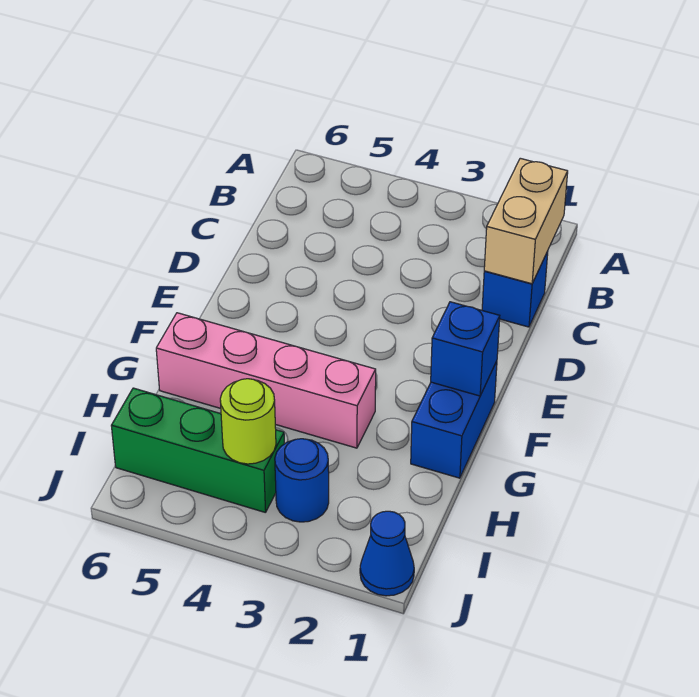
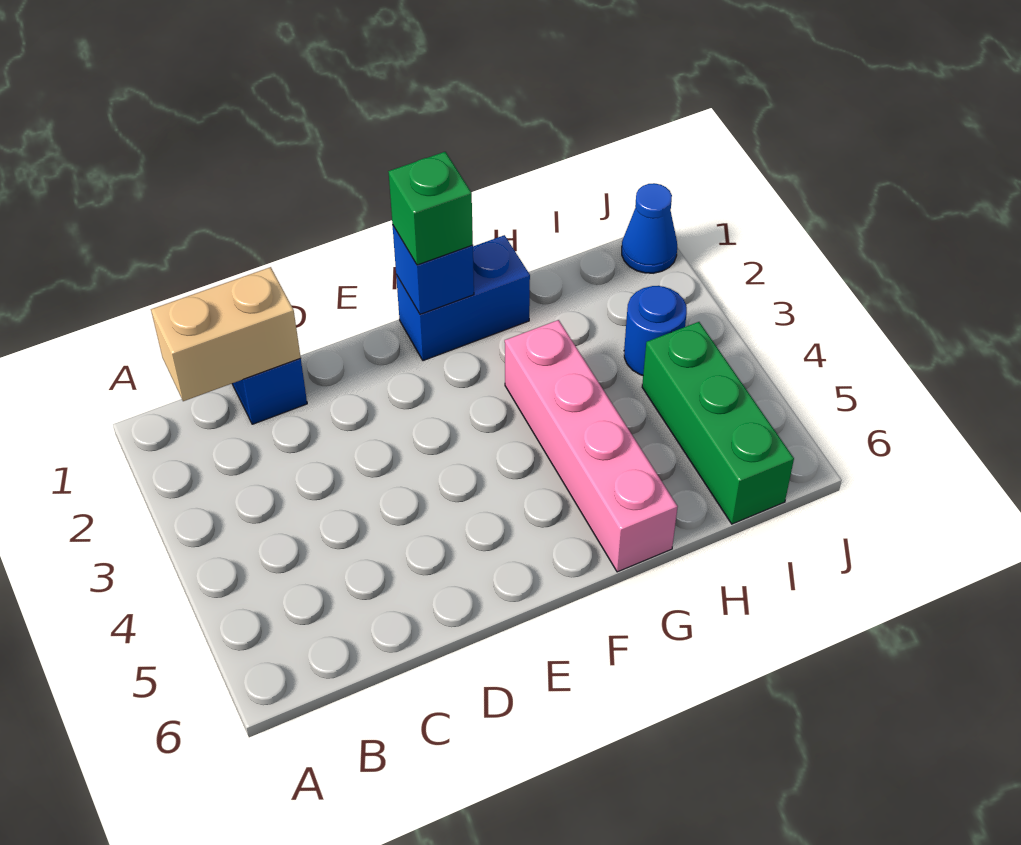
none -> green brick F1 level 3
lime round brick I4 level 2 -> none

